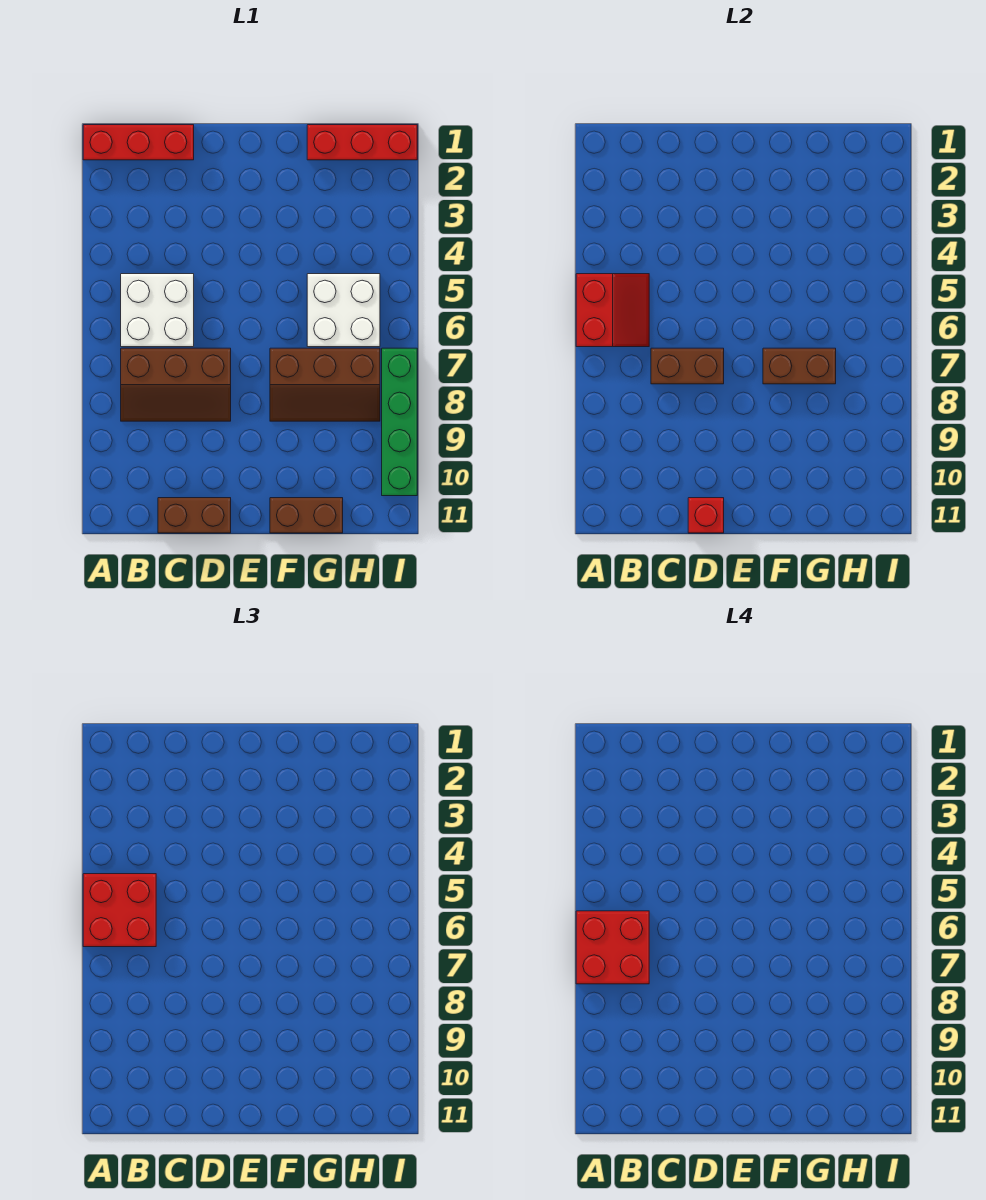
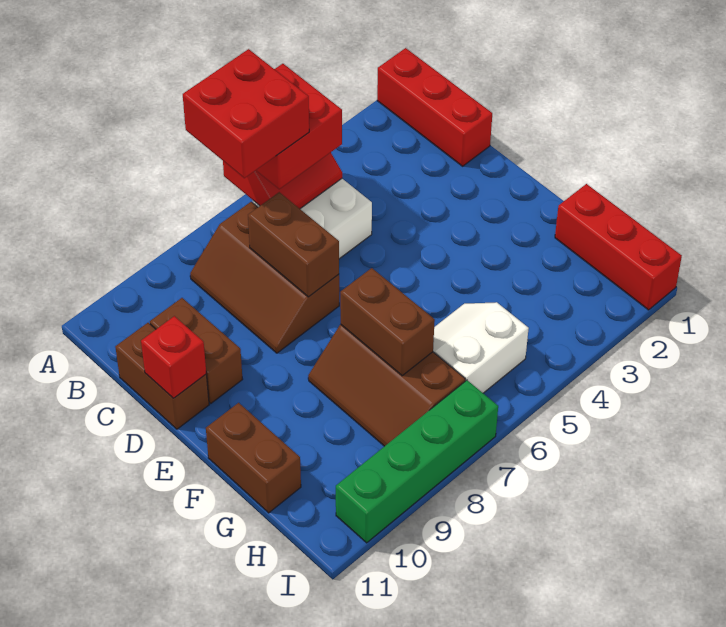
none -> brown brick C10:D10 level 1
white brick G5:H6 level 1 -> white slope G5:H6 level 1 top H

